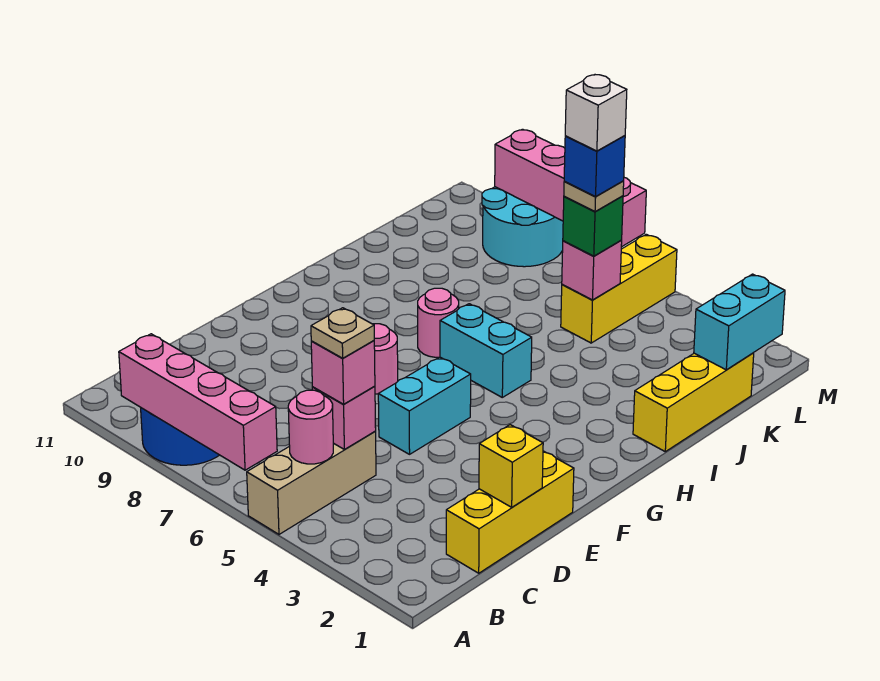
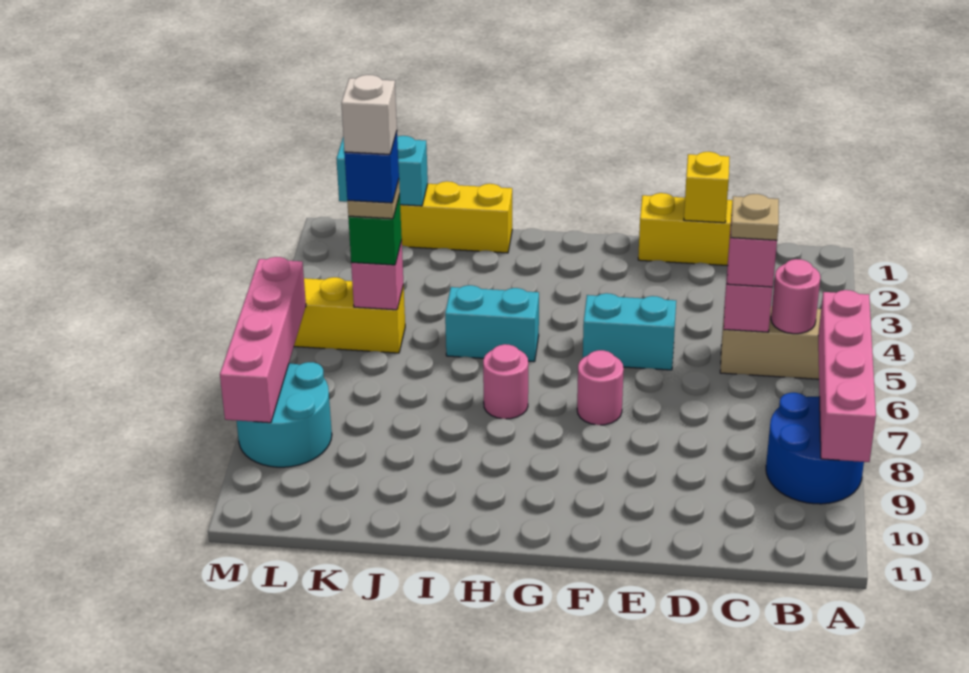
cyan brick H5:H6 level 1 -> cyan brick H5:I5 level 1

